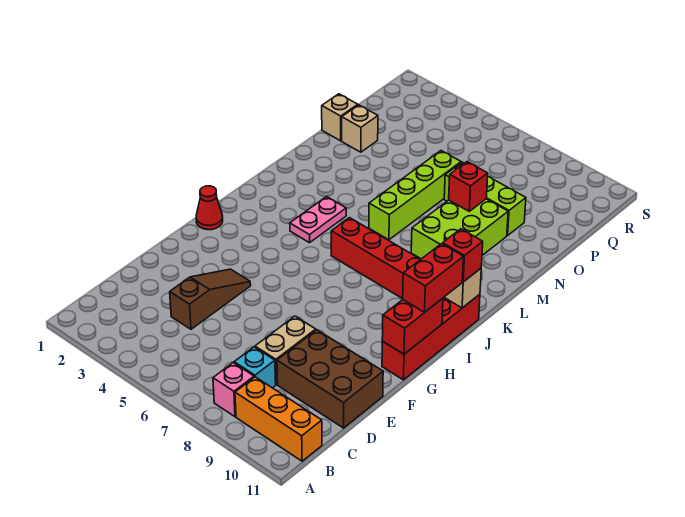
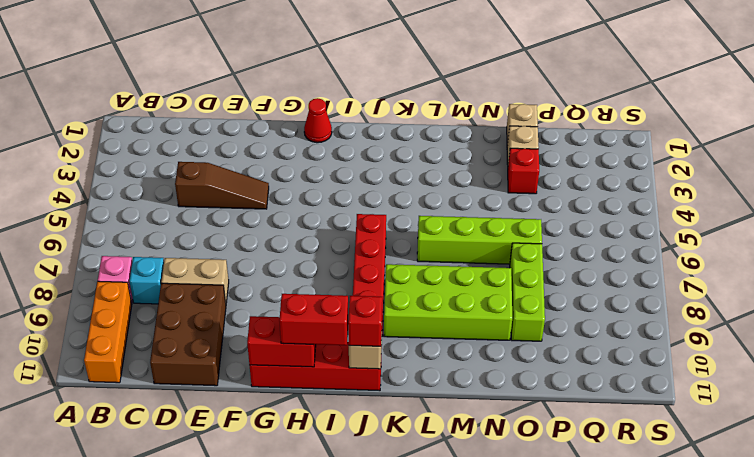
pink plate J4:K4 level 1 -> none
lime brick L8:N9 level 1 -> lime brick K8:N9 level 1
red brick N8 level 2 -> red brick O3 level 1

